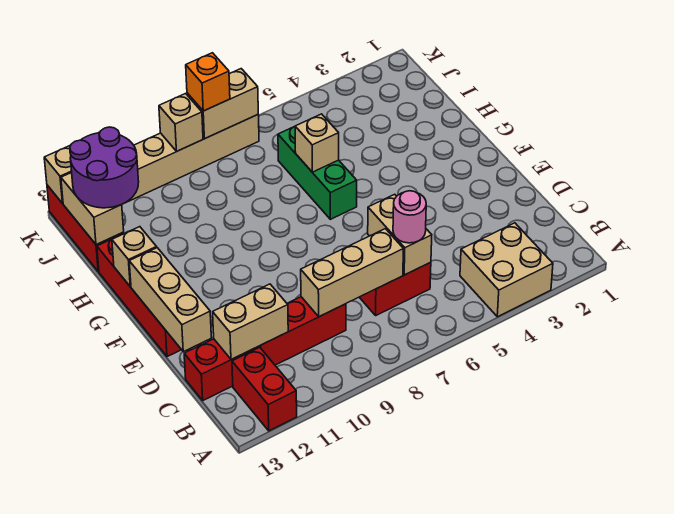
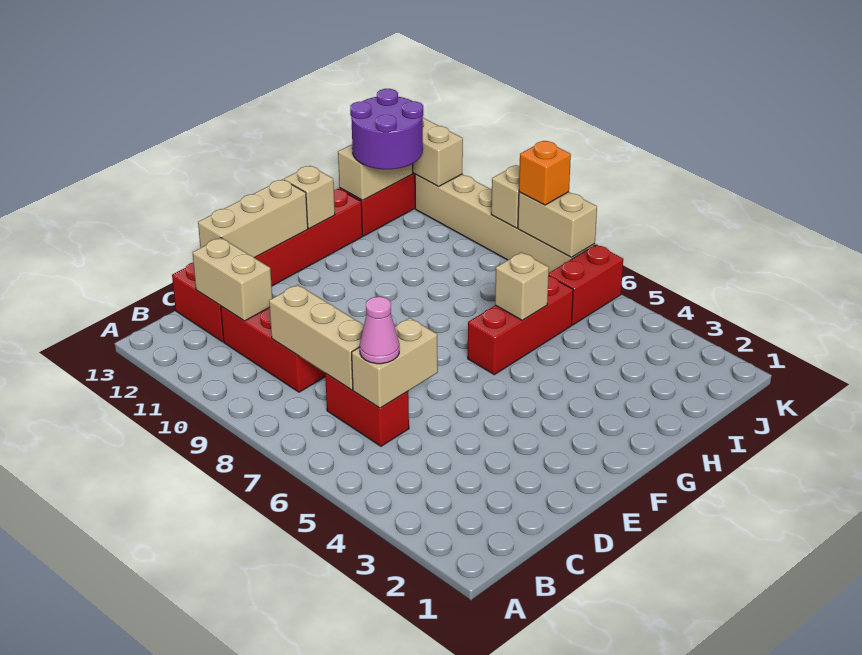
tan brick A3:B4 level 1 -> none
red brick A12:B12 level 1 -> red brick J6:K6 level 1
pink round brick C6 level 3 -> pink cone C6 level 3
green brick G6:I6 level 1 -> red brick G6:I6 level 1

